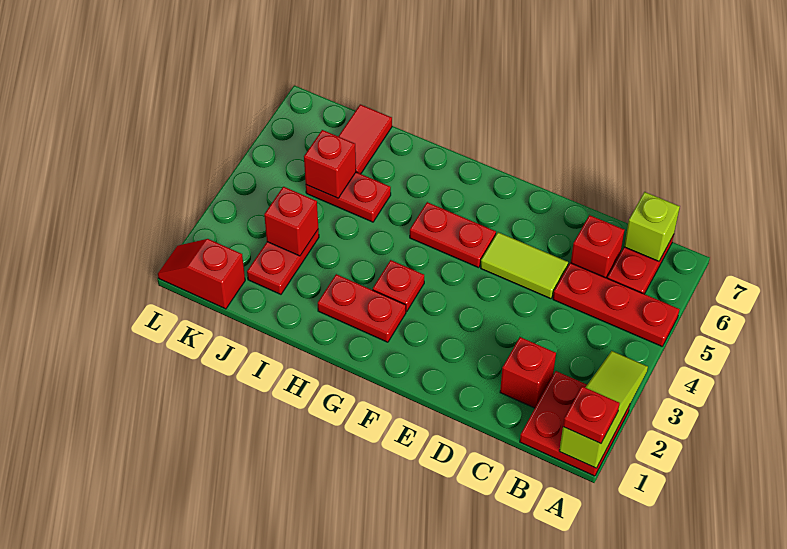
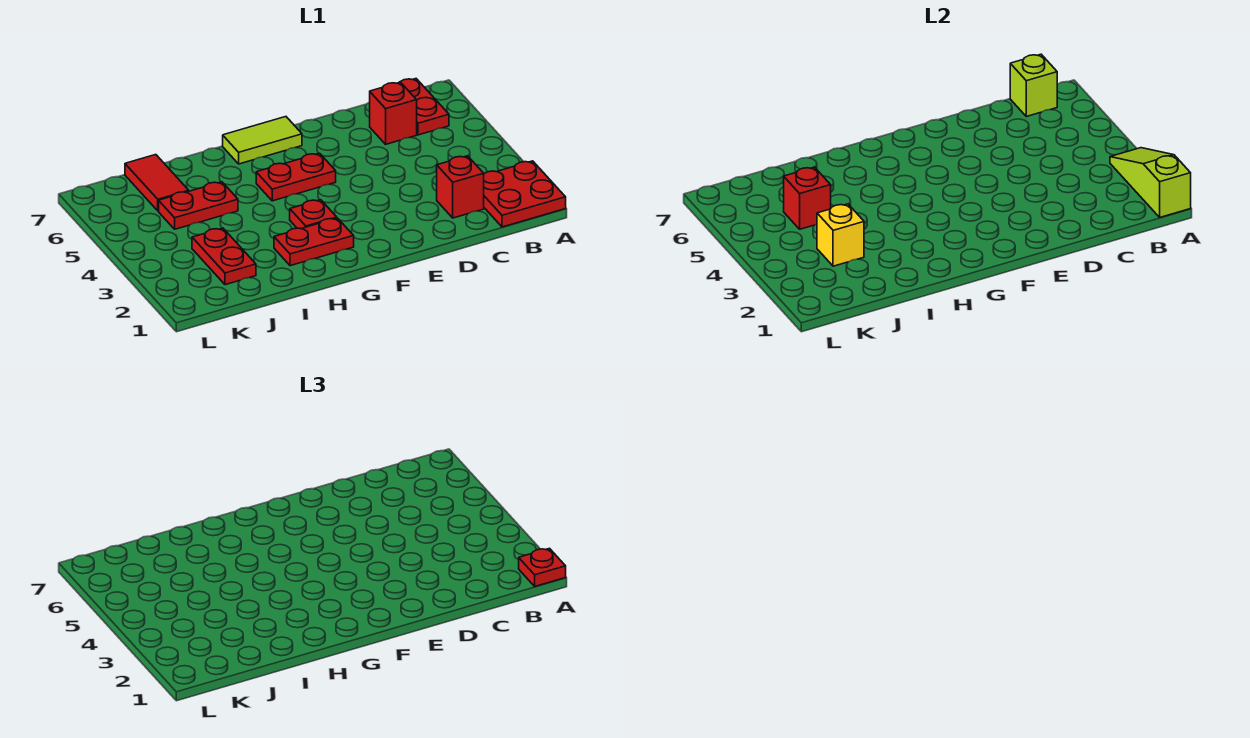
red plate A5:C5 level 1 -> none
lime tile D5:E5 level 1 -> lime tile F7:G7 level 1
red brick J3 level 2 -> yellow brick J3 level 2
red slope K1:L1 level 1 top K -> none

